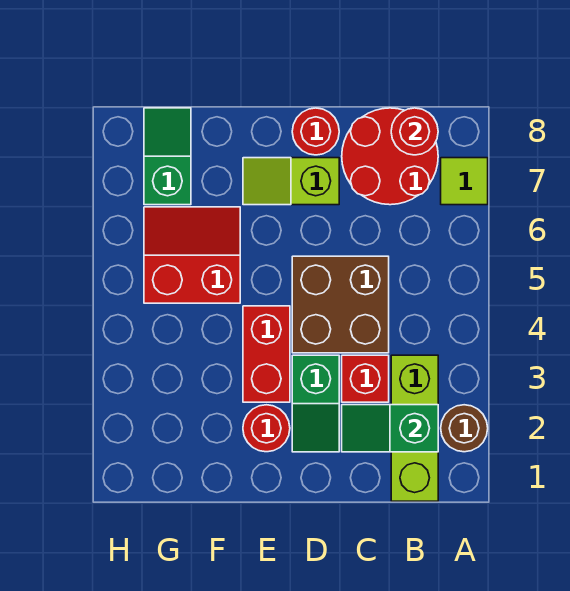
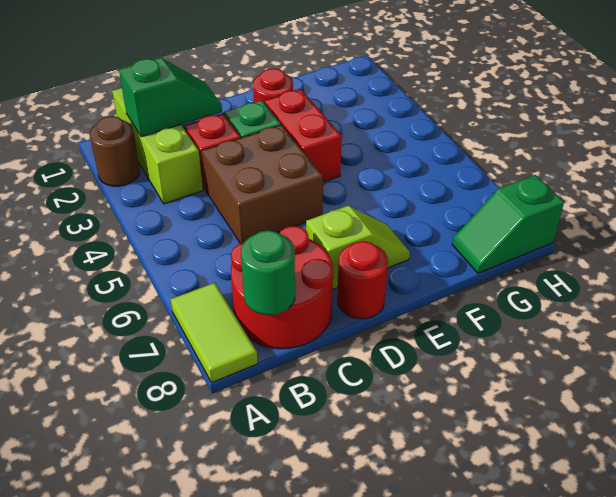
lime tile A7 level 1 -> lime tile A7:A8 level 1
red round brick B8 level 2 -> green round brick B8 level 2
red slope F5:G6 level 1 top 5 -> none
green slope G7:G8 level 1 top 7 -> green slope G8:H8 level 1 top H

